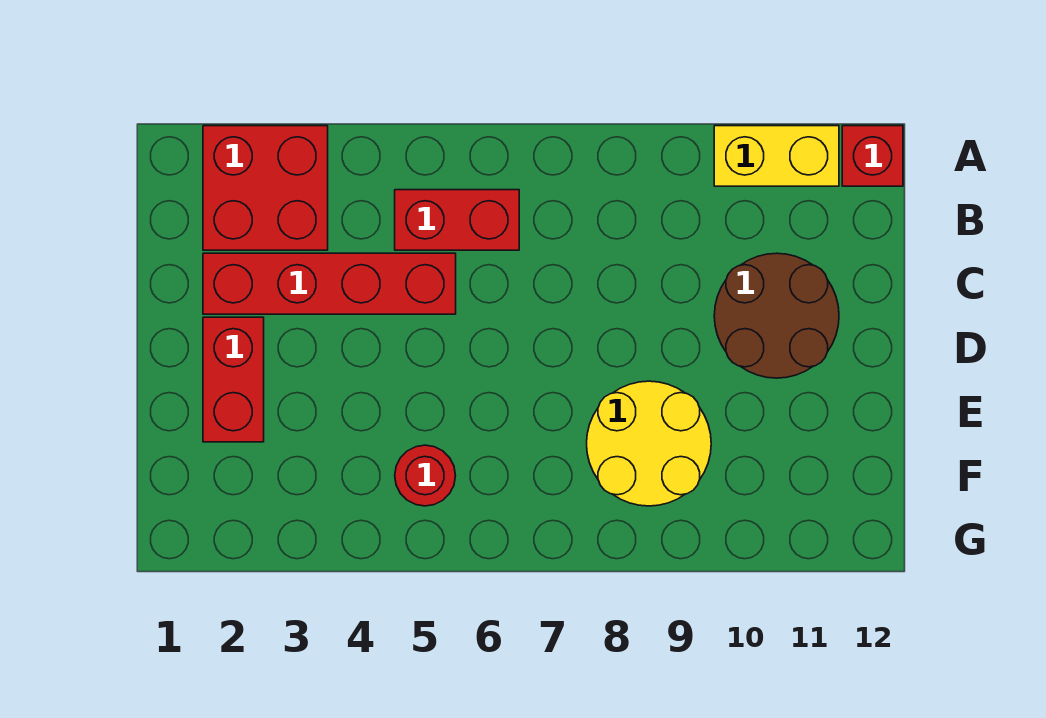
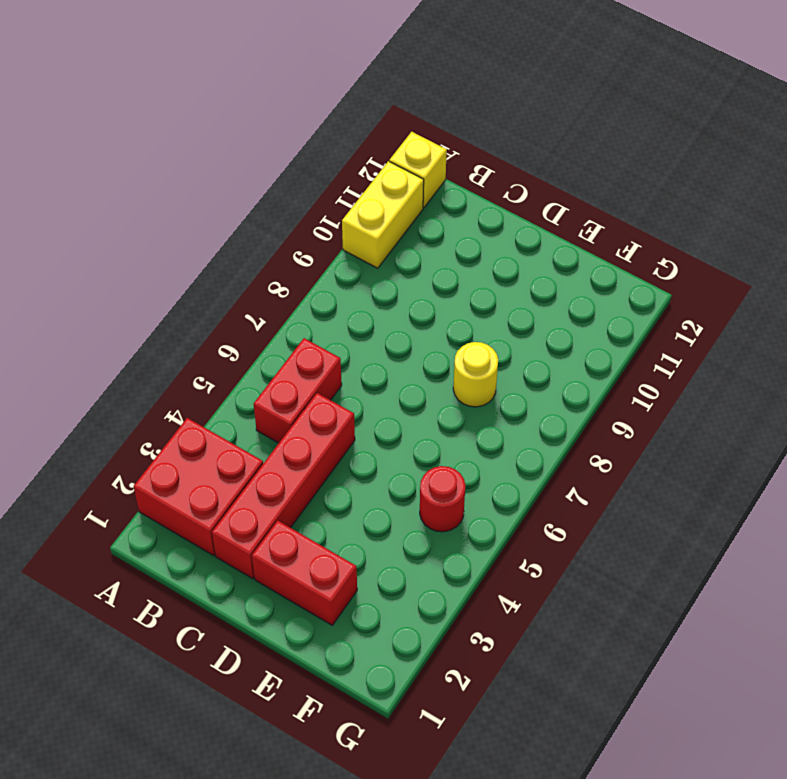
red brick A12 level 1 -> yellow brick A12 level 1
brown round brick C10:D11 level 1 -> none
yellow round brick E8:F9 level 1 -> yellow round brick E8 level 1

